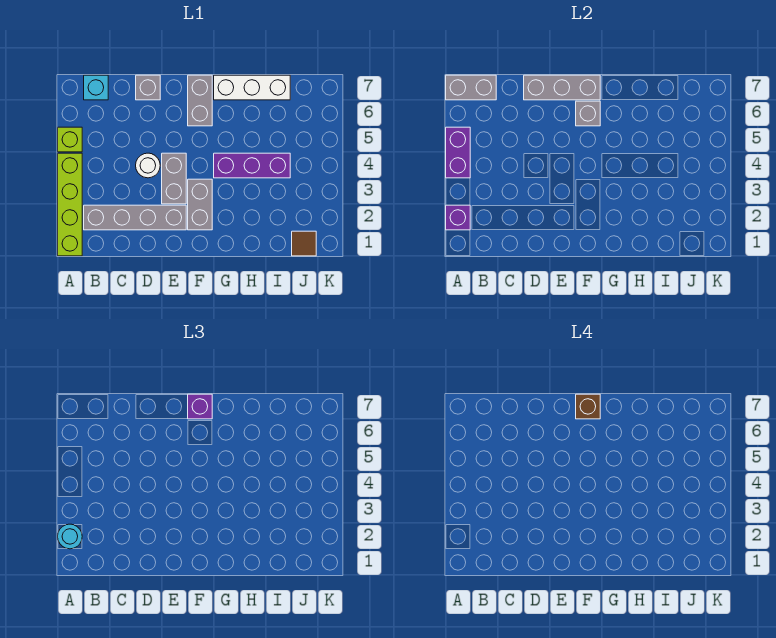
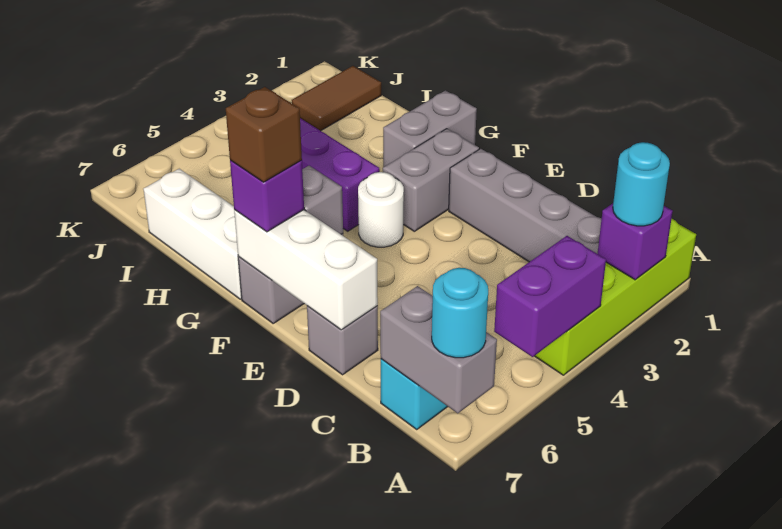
lime brick A5 level 1 -> none
none -> cyan round brick A7 level 3
white round brick D4 level 1 -> white round brick F4 level 1
grey brick D7:F7 level 2 -> white brick D7:F7 level 2
grey brick E3:E4 level 1 -> grey brick G1:G2 level 1
brown tile J1 level 1 -> brown tile J1:J2 level 1

